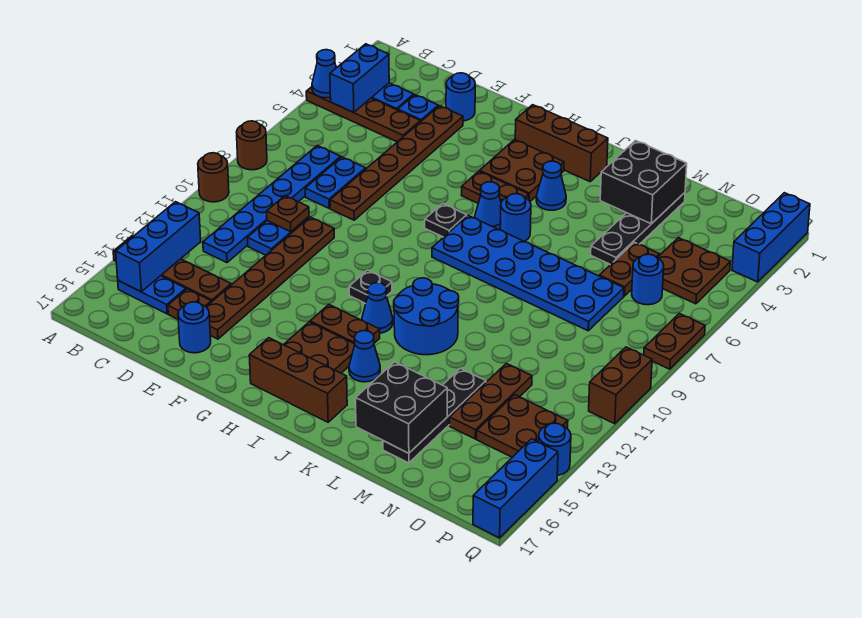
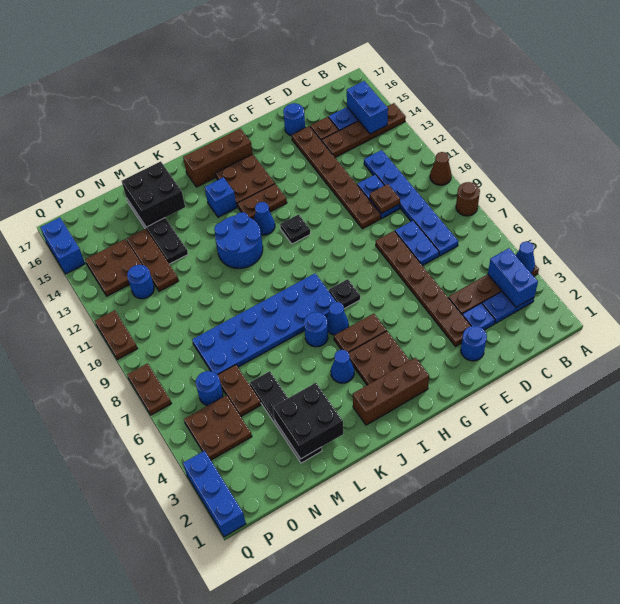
brown round brick A10 level 1 -> brown cone A10 level 1
blue brick B13:B15 level 2 -> blue brick B14:B15 level 2
blue cone J14 level 1 -> blue brick J14 level 1
brown brick Q10:Q11 level 1 -> brown plate Q10:Q11 level 1
blue round brick Q14 level 1 -> blue round brick O12 level 1
blue brick Q15:Q17 level 1 -> blue brick Q15:Q16 level 1

